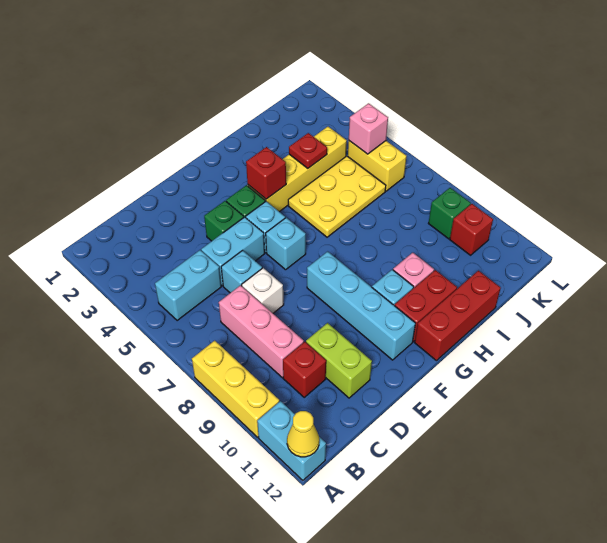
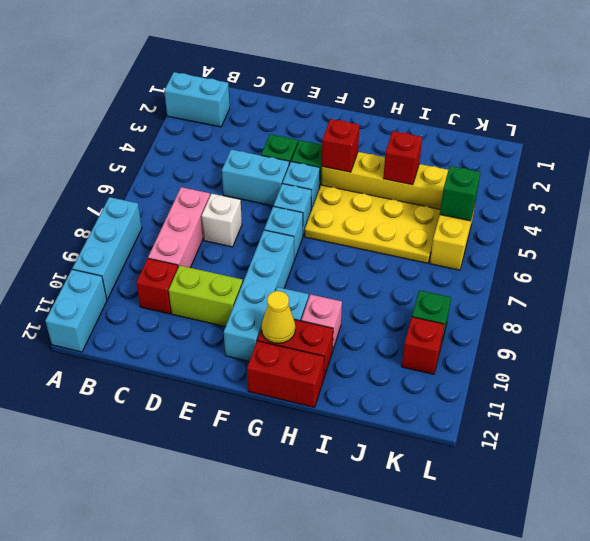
yellow brick A8:A10 level 1 -> cyan brick A8:A10 level 1
yellow cone A12 level 2 -> yellow cone G11 level 2
cyan brick B5:C5 level 1 -> cyan brick A2:B2 level 1
cyan brick D6 level 1 -> cyan brick F7 level 1
lime brick D10:D11 level 1 -> lime brick D10:E10 level 1
red brick G12:I12 level 1 -> red brick G12:H12 level 1
yellow plate H5:J6 level 1 -> yellow plate G5:J6 level 1
red plate I4 level 2 -> red brick I4 level 2
pink brick K5 level 2 -> green brick K5 level 2

